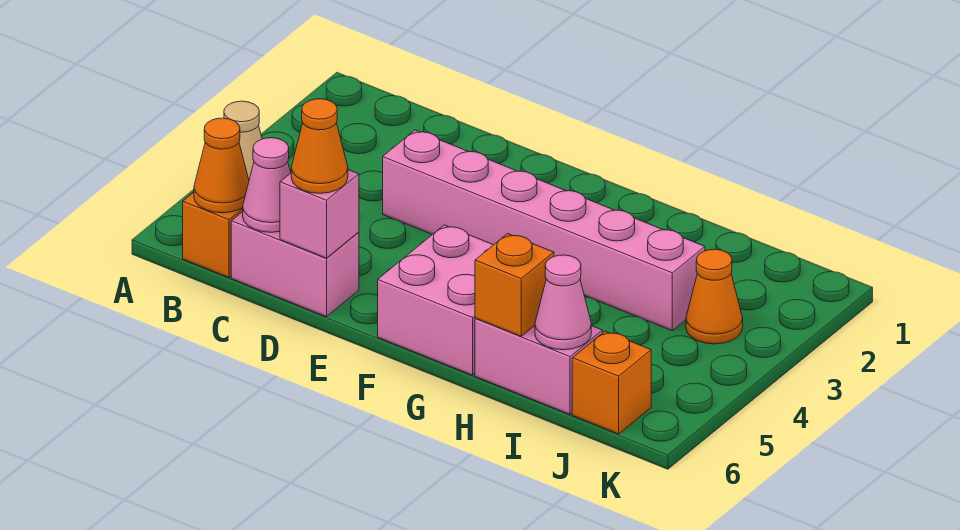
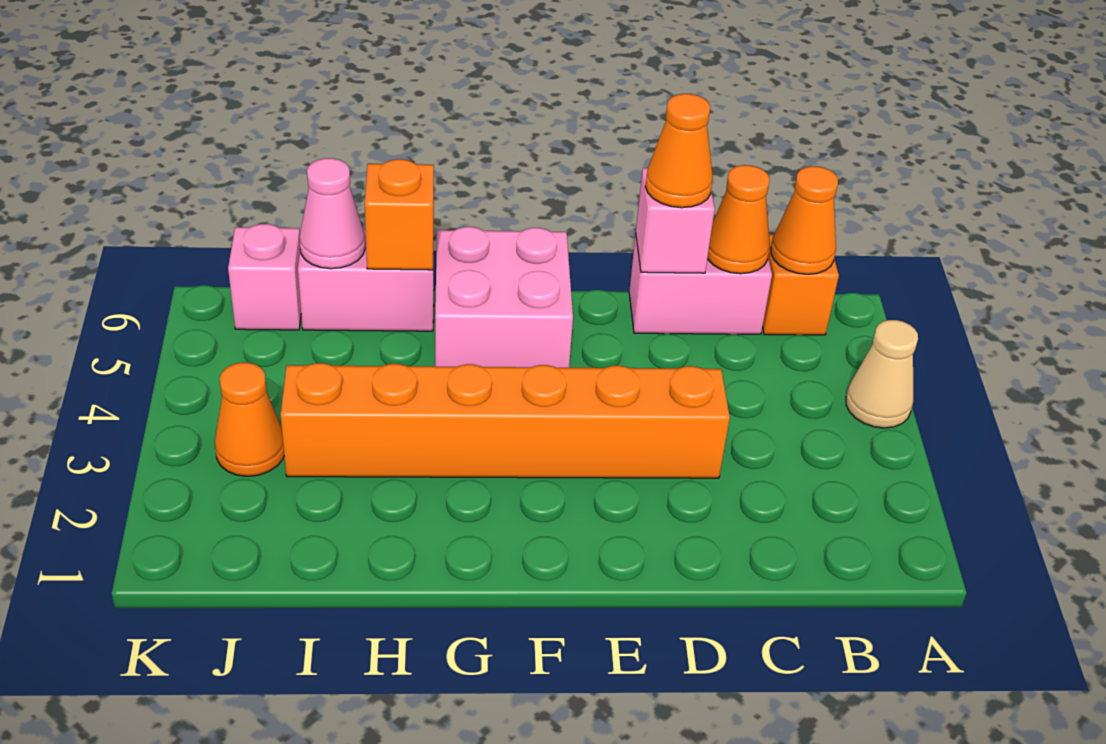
pink cone C6 level 2 -> orange cone C6 level 2
pink brick D3:I3 level 1 -> orange brick D3:I3 level 1
orange brick J6 level 1 -> pink brick J6 level 1

